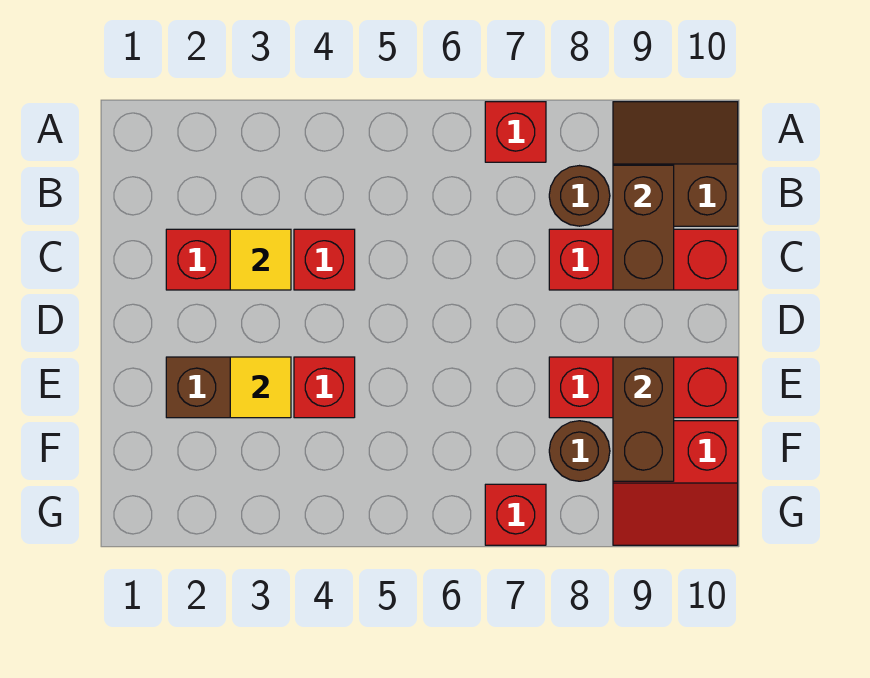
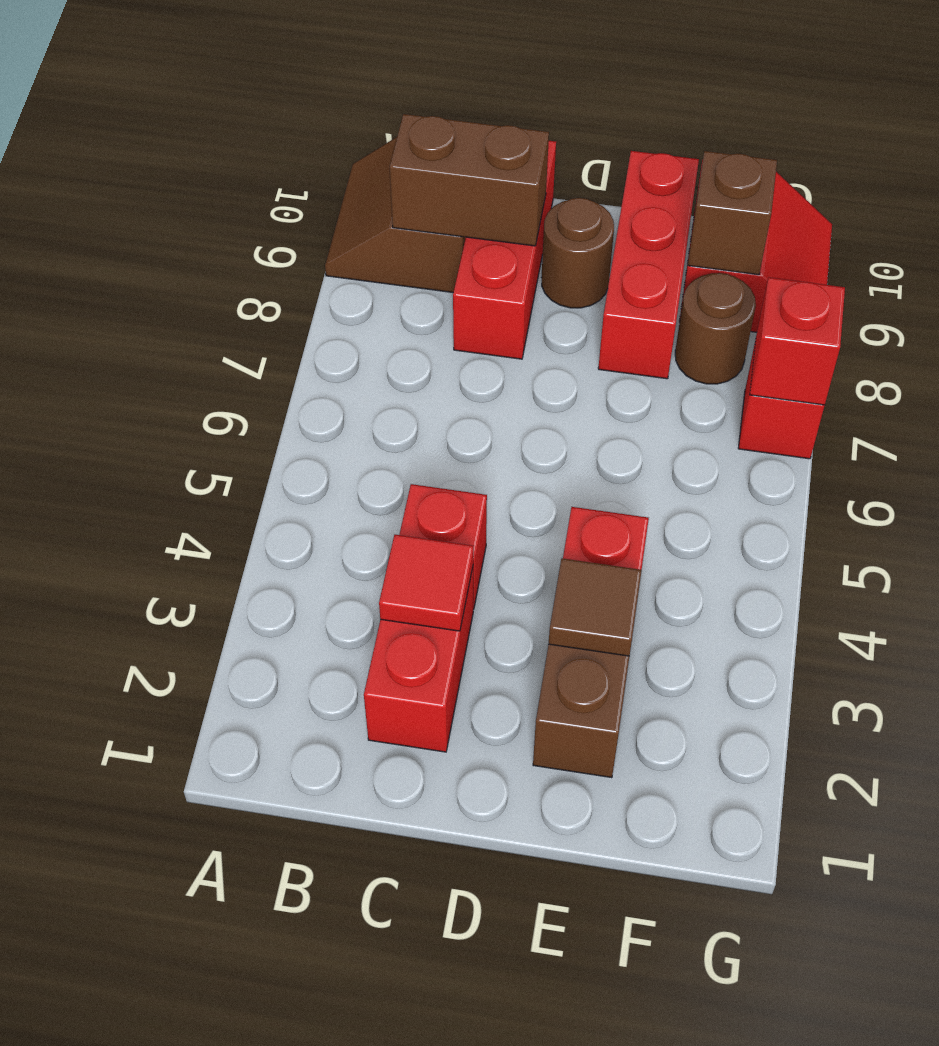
red brick A7 level 1 -> red brick G7 level 2
brown round brick B8 level 1 -> brown round brick D9 level 1
yellow tile C3 level 2 -> red tile C3 level 2
yellow tile E3 level 2 -> brown tile E3 level 2
brown brick E9:F9 level 2 -> brown brick F9 level 2

